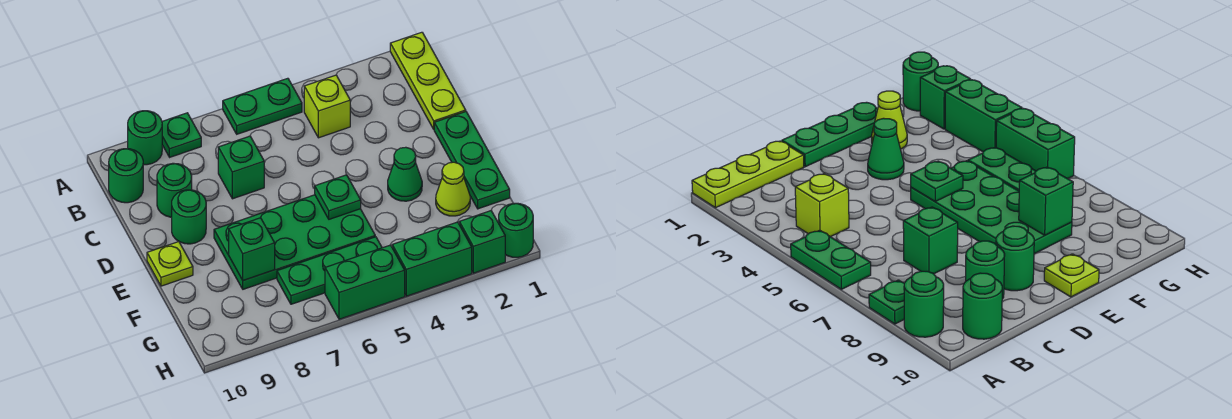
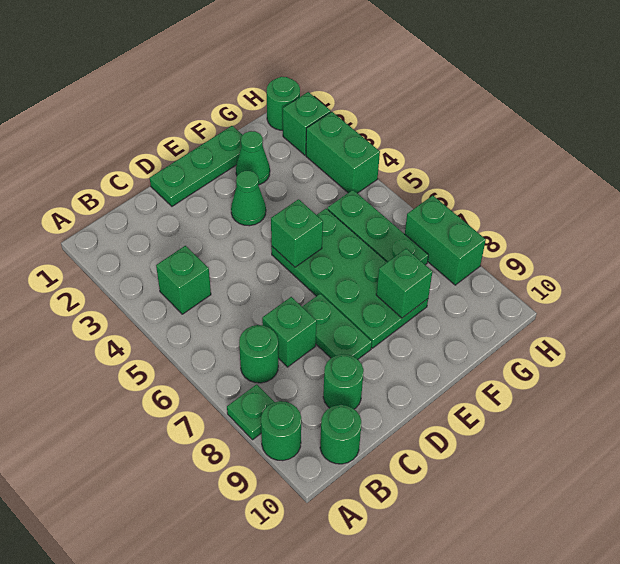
lime plate A1:C1 level 1 -> none
green plate A5:A6 level 1 -> green plate D7:D8 level 1
lime brick B4 level 1 -> green brick B4 level 1
green round brick D9 level 1 -> green round brick B7 level 1
green plate E5 level 2 -> green brick E5 level 2
lime plate E10 level 1 -> none
lime cone F2 level 1 -> green cone F2 level 1
green brick H5:H6 level 1 -> green brick H7:H8 level 1

